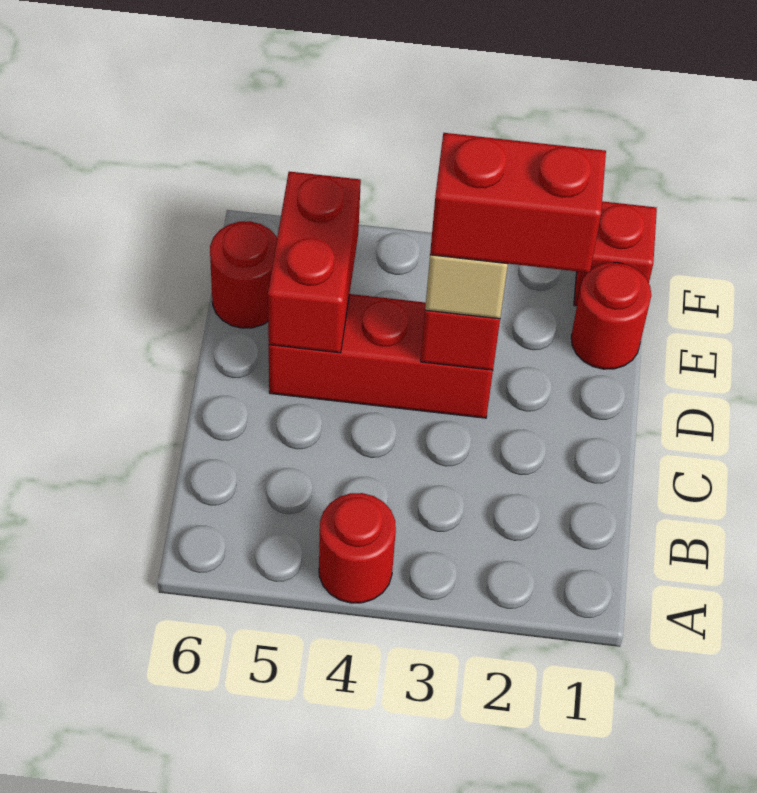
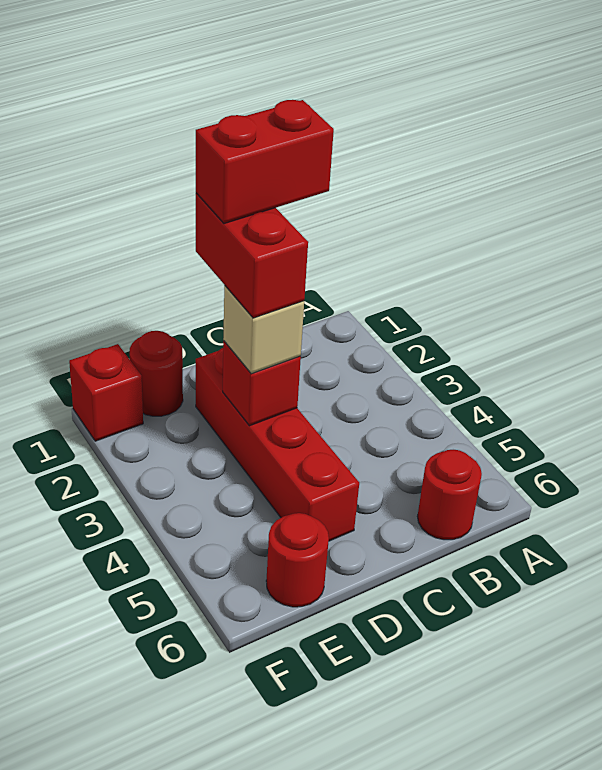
red round brick A4 level 1 -> red round brick B6 level 1
red brick D3:D5 level 1 -> red brick D2:D5 level 1
red brick D5:E5 level 2 -> red brick C2:D2 level 5

